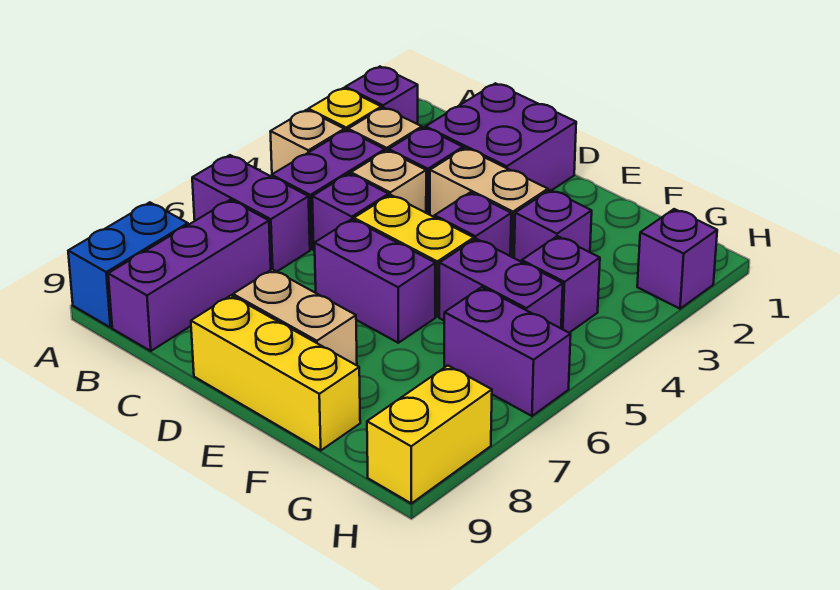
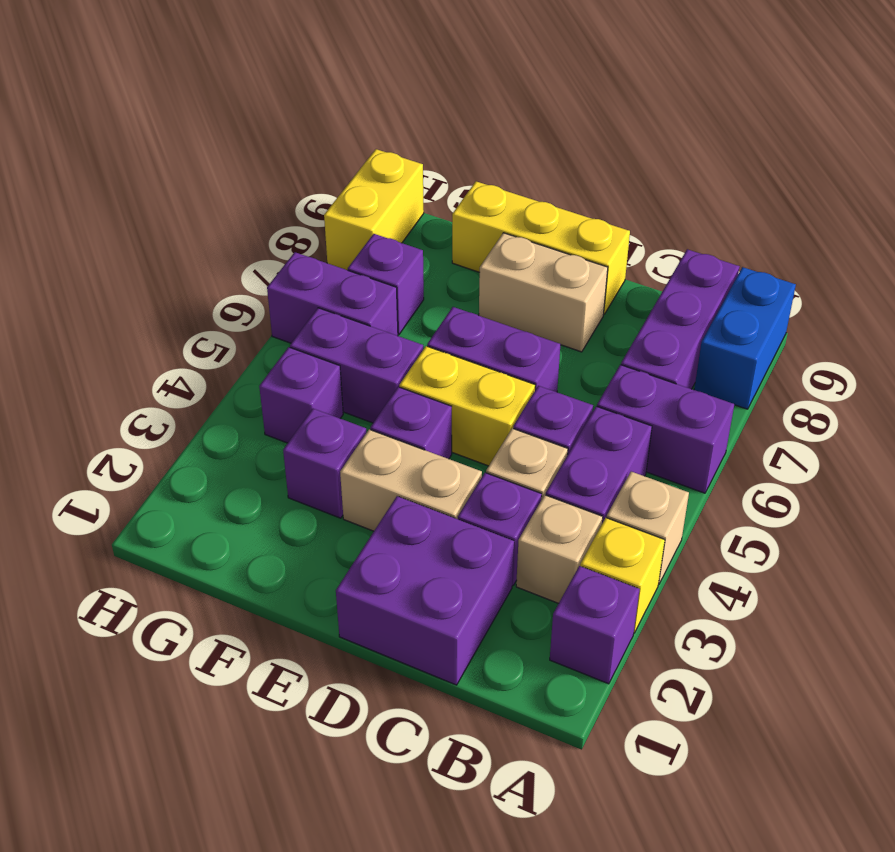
purple brick H2 level 1 -> purple brick G7 level 1

